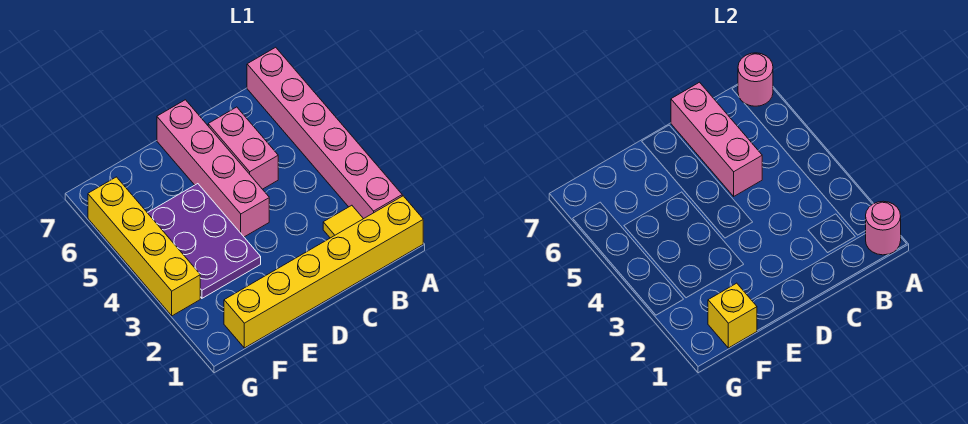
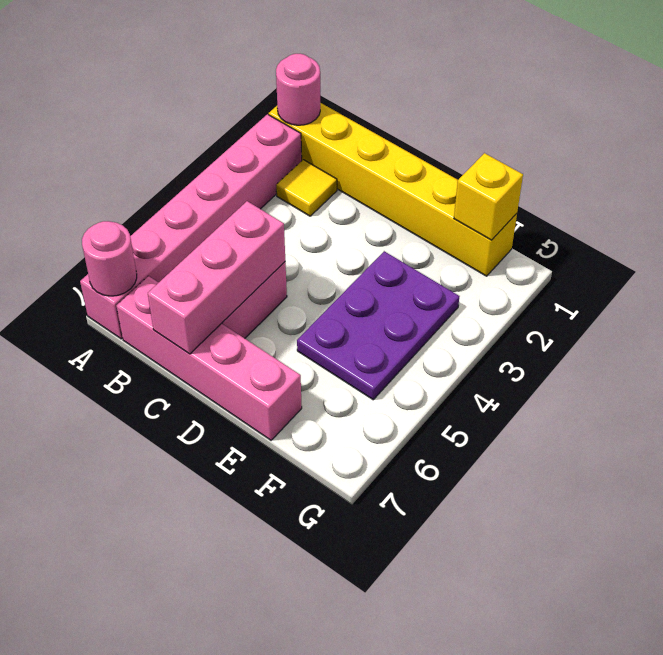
pink brick D4:D7 level 1 -> pink brick B7:E7 level 1
yellow brick G3:G6 level 1 -> none

